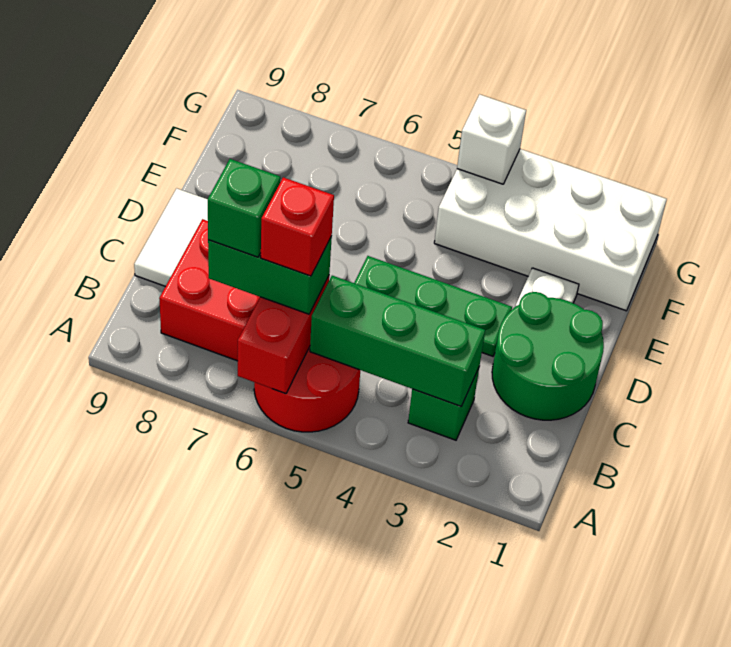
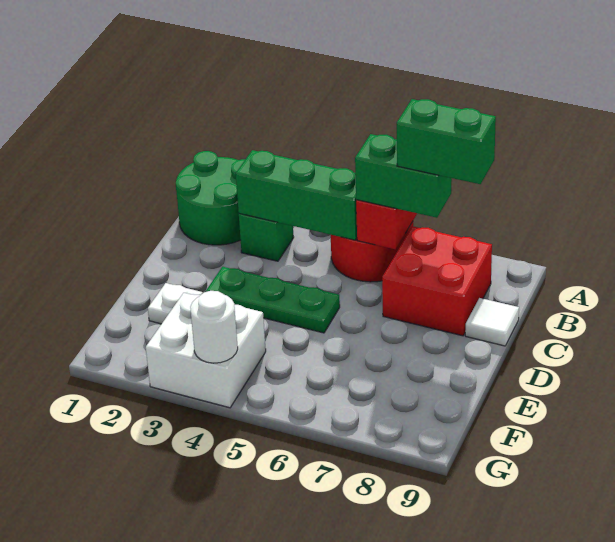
red brick B6 level 4 -> none
green brick B7 level 4 -> green brick B7:B8 level 4
green round brick C1:D2 level 1 -> green round brick A1:B2 level 1
white tile C9:D9 level 1 -> white tile C9 level 1
white brick F1:G4 level 1 -> white brick F3:G4 level 1
white brick G4 level 2 -> white round brick G4 level 2

